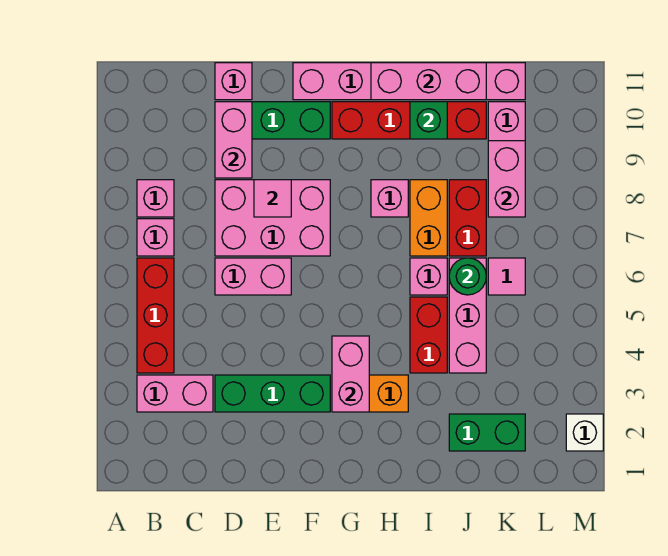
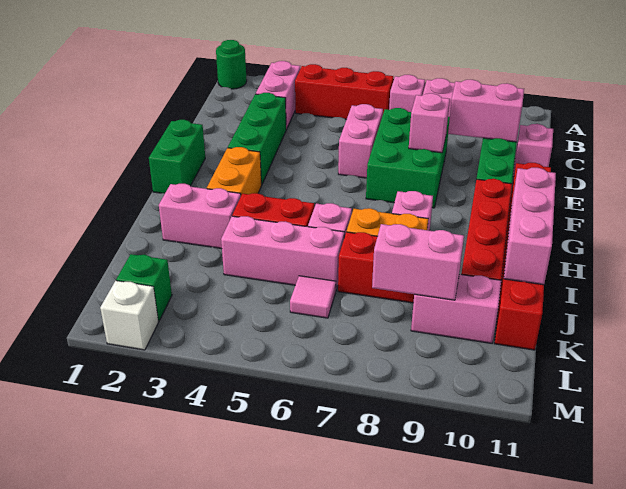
pink brick D7:F8 level 1 -> green brick D7:F8 level 1
pink tile E8 level 2 -> pink brick E8 level 2
pink brick F11:K11 level 1 -> red brick F11:K11 level 1
pink brick G3:G4 level 2 -> pink brick I2:I3 level 1
green brick I10 level 2 -> green brick L2 level 1
green brick J2:K2 level 1 -> green brick F1:G1 level 1
green round brick J6 level 2 -> green round brick A1 level 1

